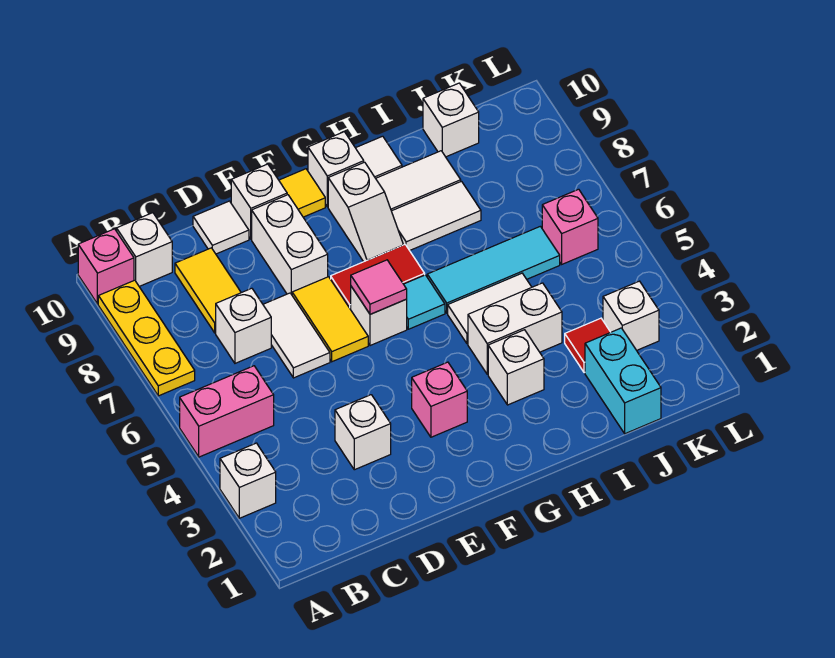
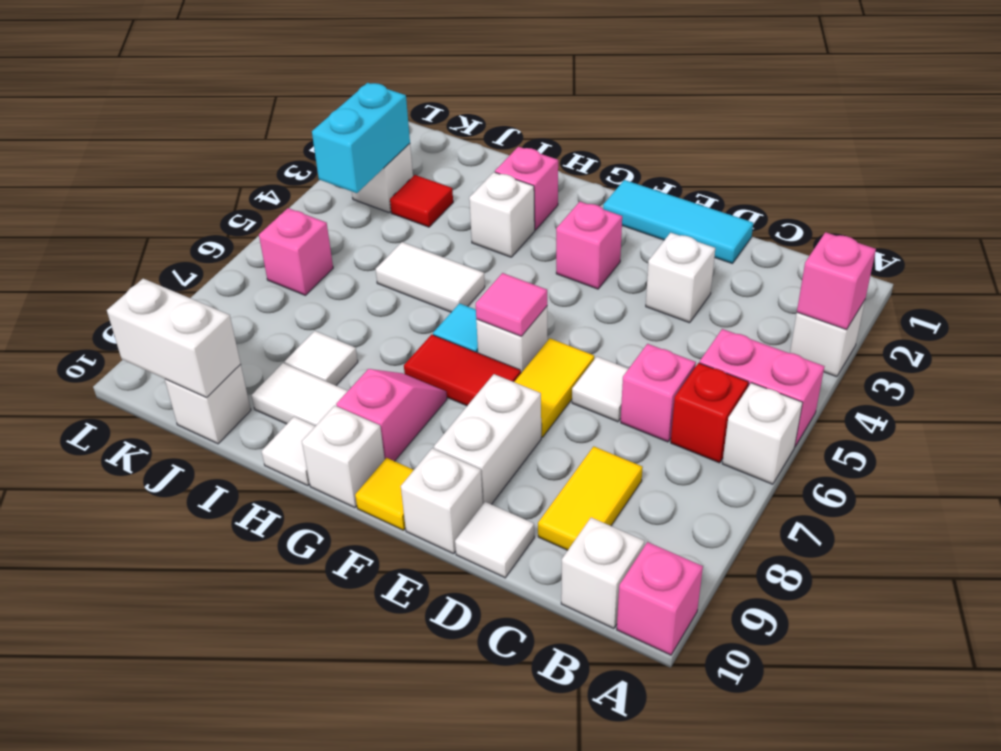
none -> pink brick A3 level 2
yellow plate A7:A9 level 1 -> none
none -> red brick B6 level 1
none -> pink brick C6 level 1
white brick C7 level 1 -> white brick A6 level 1
white tile D6:D7 level 1 -> white tile D6 level 1
white slope G8:G9 level 1 top 9 -> pink slope G8:G9 level 1 top 9
none -> pink brick H2 level 1
white brick H4:I4 level 1 -> white brick J10:K10 level 2
cyan tile H6:J6 level 1 -> cyan tile D1:F1 level 1
white tile H8:I8 level 1 -> white tile I8 level 1
cyan brick J1:J2 level 1 -> cyan brick K3:K4 level 2

